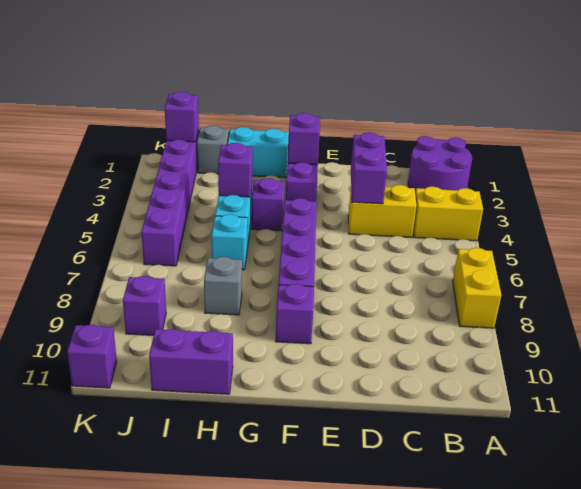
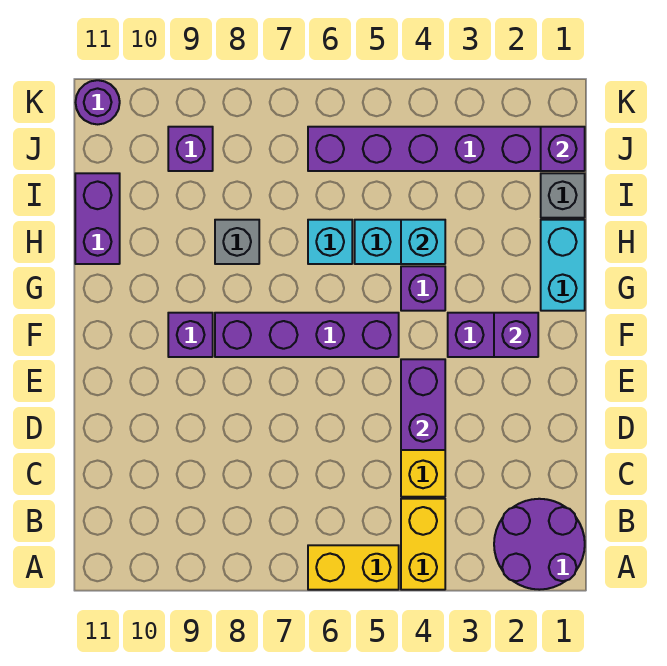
yellow brick A7:A8 level 1 -> yellow brick A5:A6 level 1
purple brick D3:D4 level 2 -> purple brick D4:E4 level 2
purple brick H4 level 2 -> cyan brick H4 level 2
purple brick K11 level 1 -> purple round brick K11 level 1

